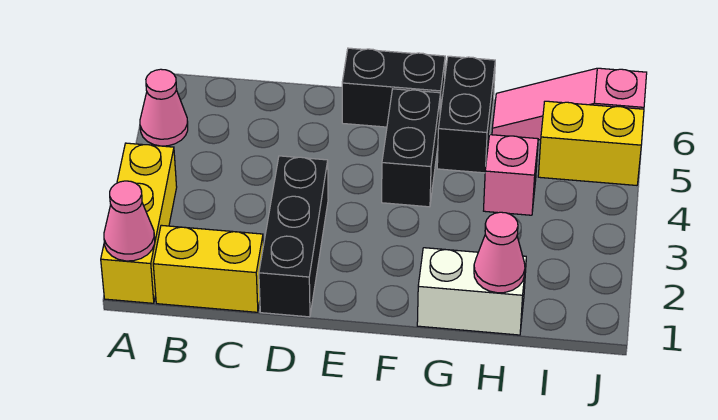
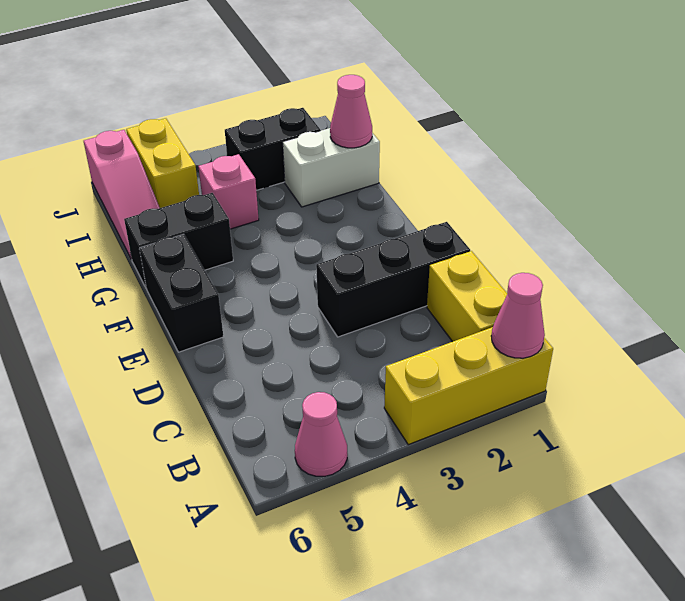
black brick F4:F5 level 1 -> black brick I2:I3 level 1
white brick G1:H1 level 1 -> white brick H1:H2 level 1

